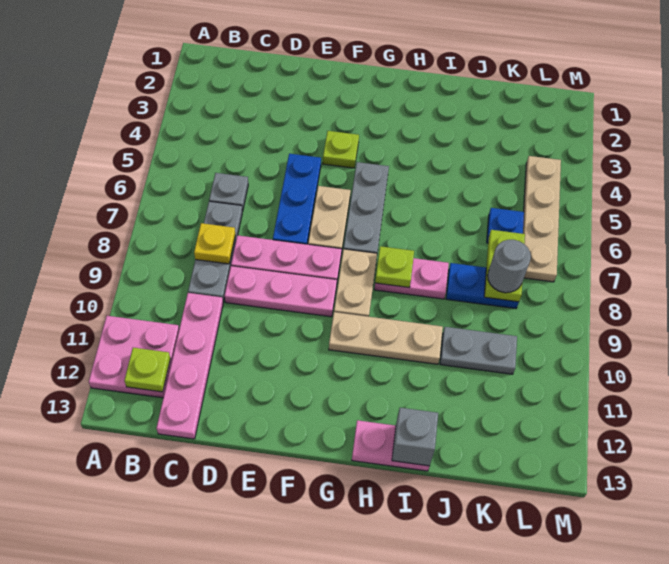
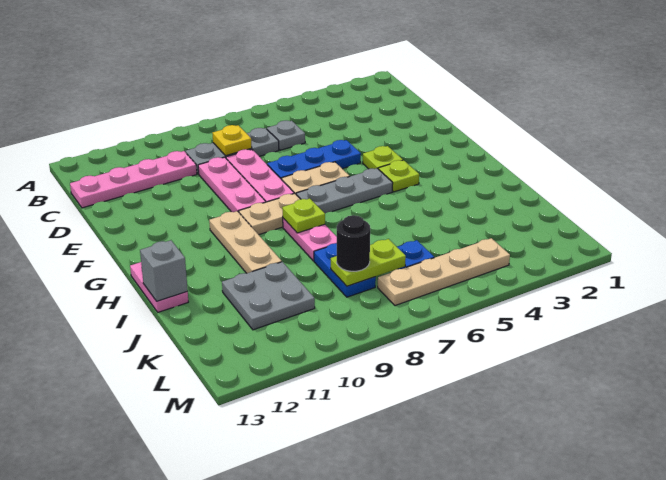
pink plate A11:B12 level 1 -> none
lime plate B12 level 2 -> lime plate G4 level 1
grey plate J10:K10 level 1 -> grey plate J10:K11 level 1
grey round brick K8 level 3 -> black round brick K8 level 3

